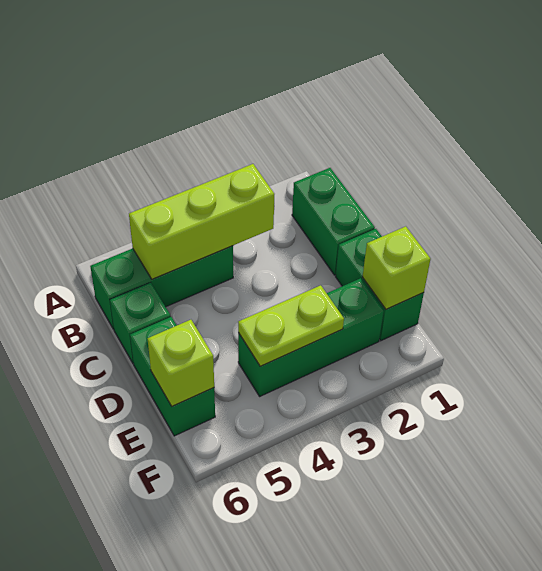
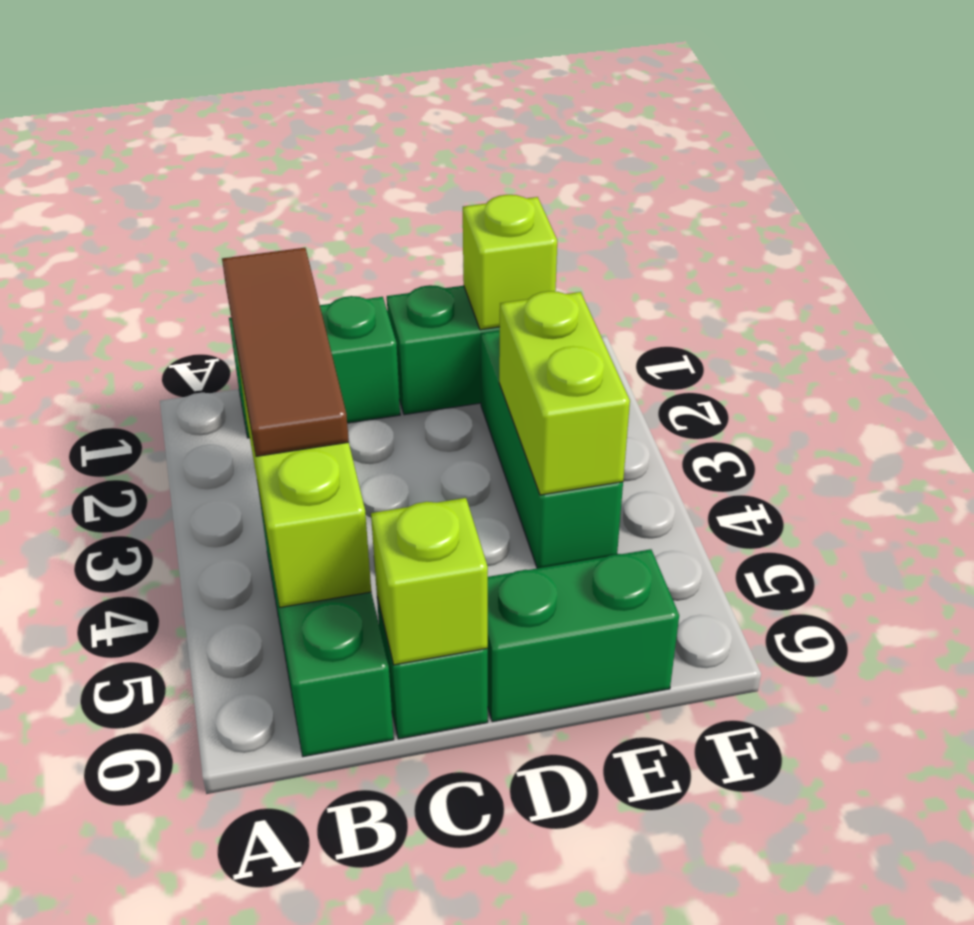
none -> brown tile B2:B4 level 3
lime plate E3:E4 level 2 -> lime brick E3:E4 level 2
lime brick E6 level 2 -> lime brick C6 level 2

